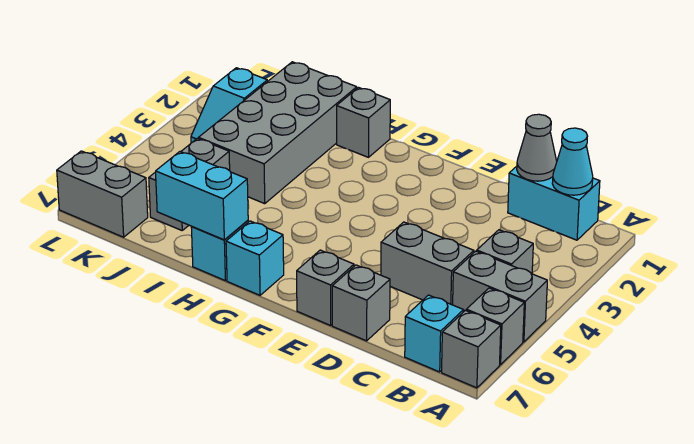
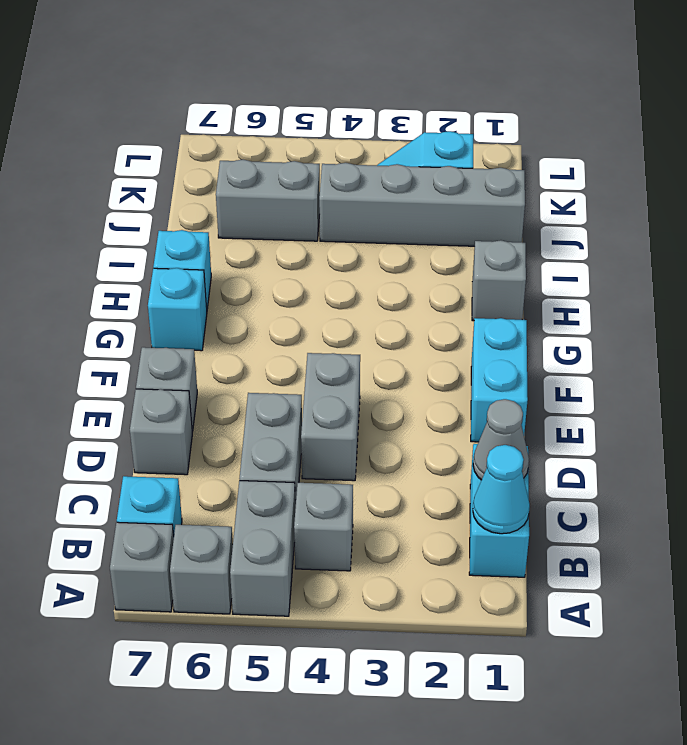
cyan brick H7:I7 level 2 -> cyan brick E1:F1 level 1
grey brick I1:J4 level 1 -> grey brick J1:J4 level 1
grey brick K7:L7 level 1 -> grey brick D4:E4 level 1

